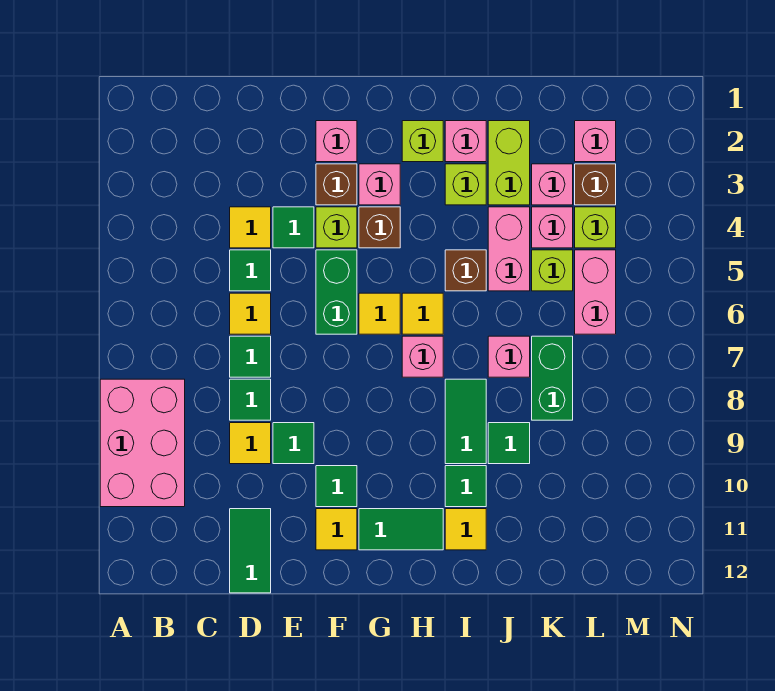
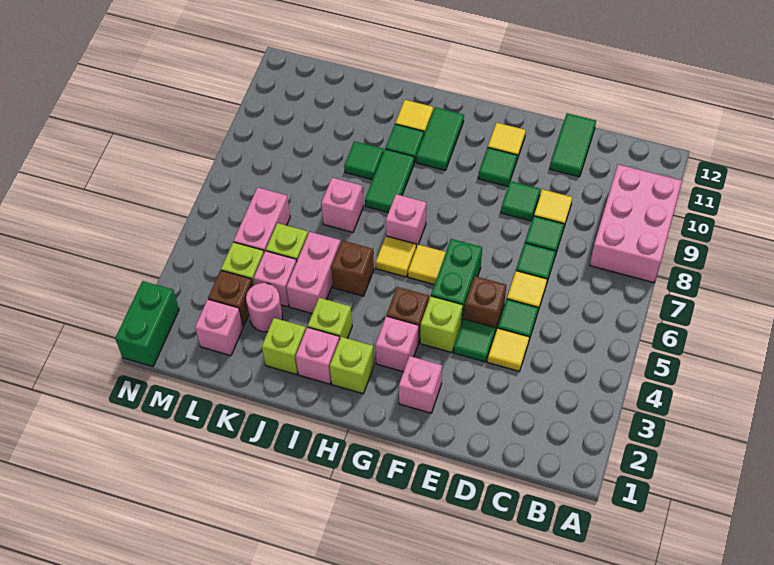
brown brick F3 level 1 -> brown brick E5 level 1
green tile G11:H11 level 1 -> green tile H10:H11 level 1
lime brick J2:J3 level 1 -> lime brick J2 level 1
pink brick K3 level 1 -> pink round brick K3 level 1
green brick K7:K8 level 1 -> green brick N1:N2 level 1

